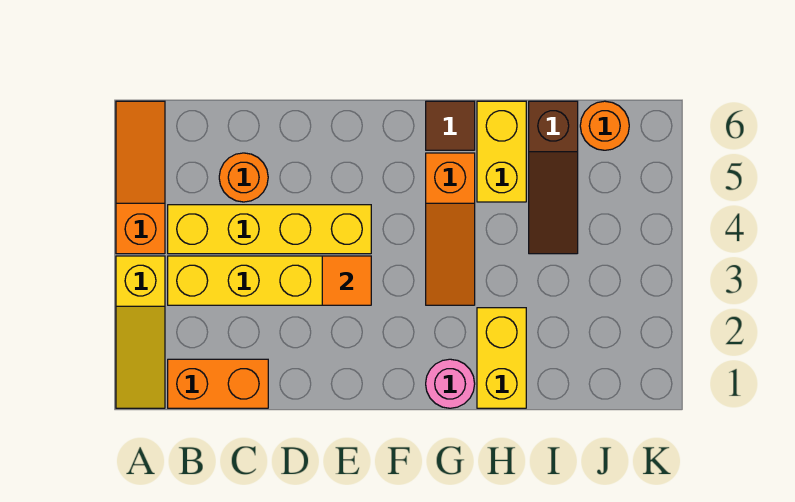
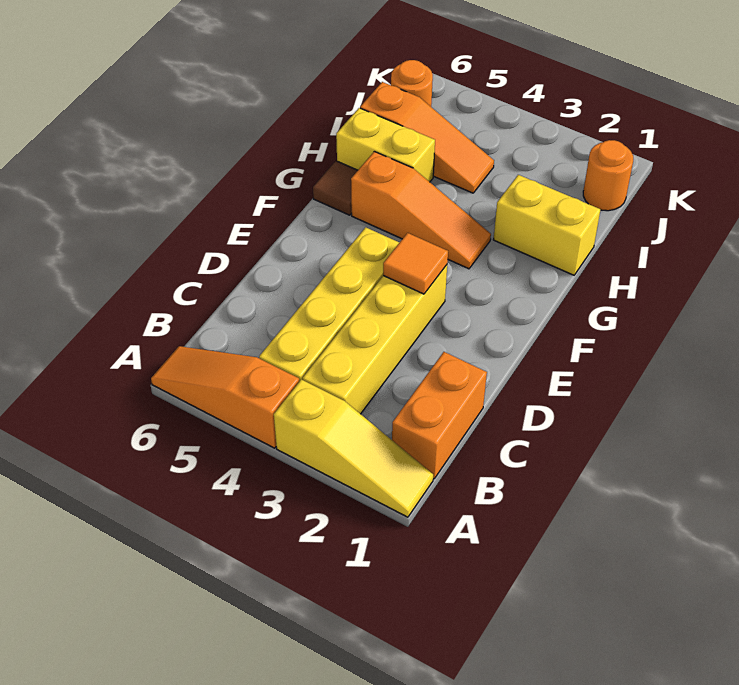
orange round brick C5 level 1 -> orange round brick J1 level 1
pink round brick G1 level 1 -> none
brown slope I4:I6 level 1 top 6 -> orange slope I4:I6 level 1 top 6

